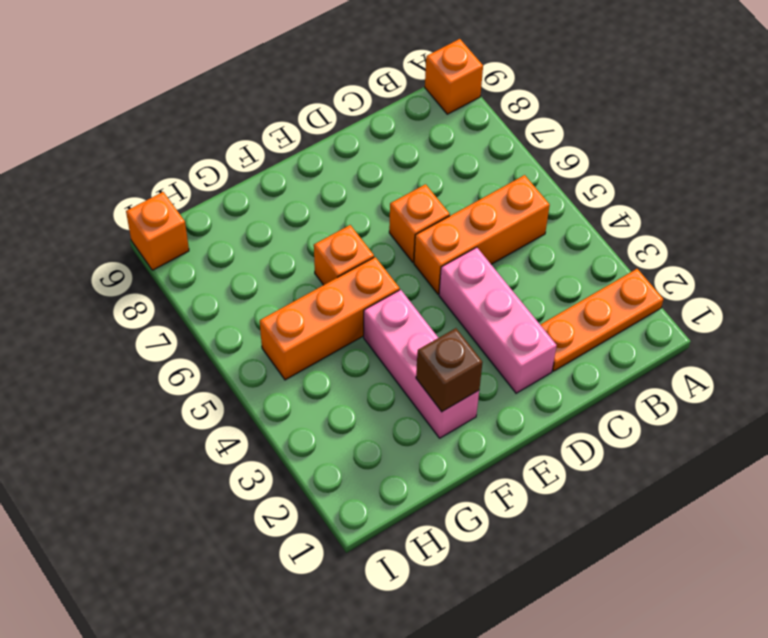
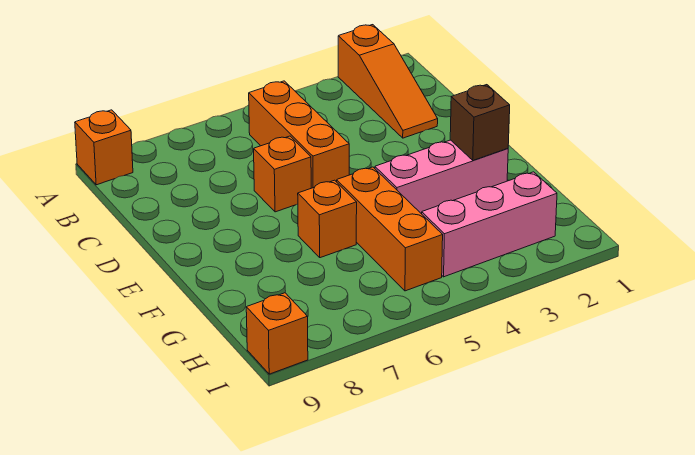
orange plate A2:C2 level 1 -> orange slope A2:C2 level 1 top A
pink brick D2:D4 level 1 -> pink brick H2:H4 level 1

